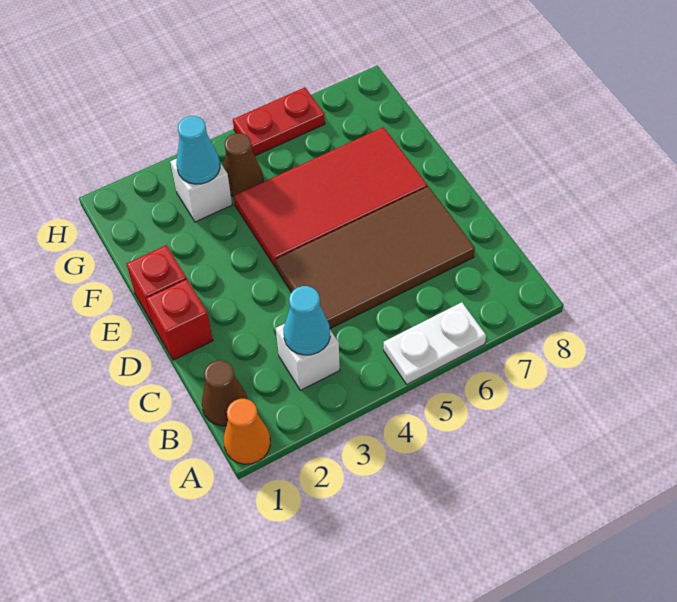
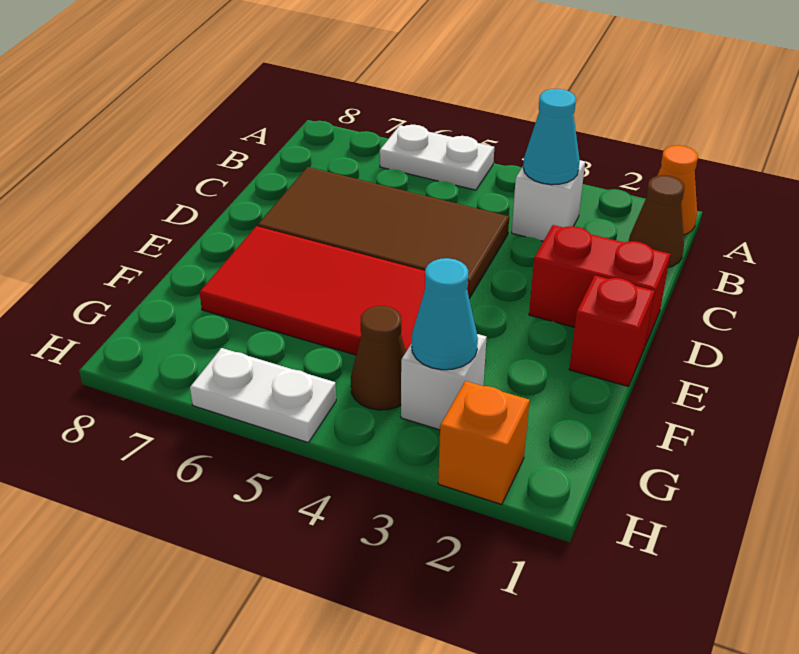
red brick D1 level 1 -> red brick D1:D2 level 1
none -> orange brick H2 level 1
red plate H5:H6 level 1 -> white plate H5:H6 level 1

